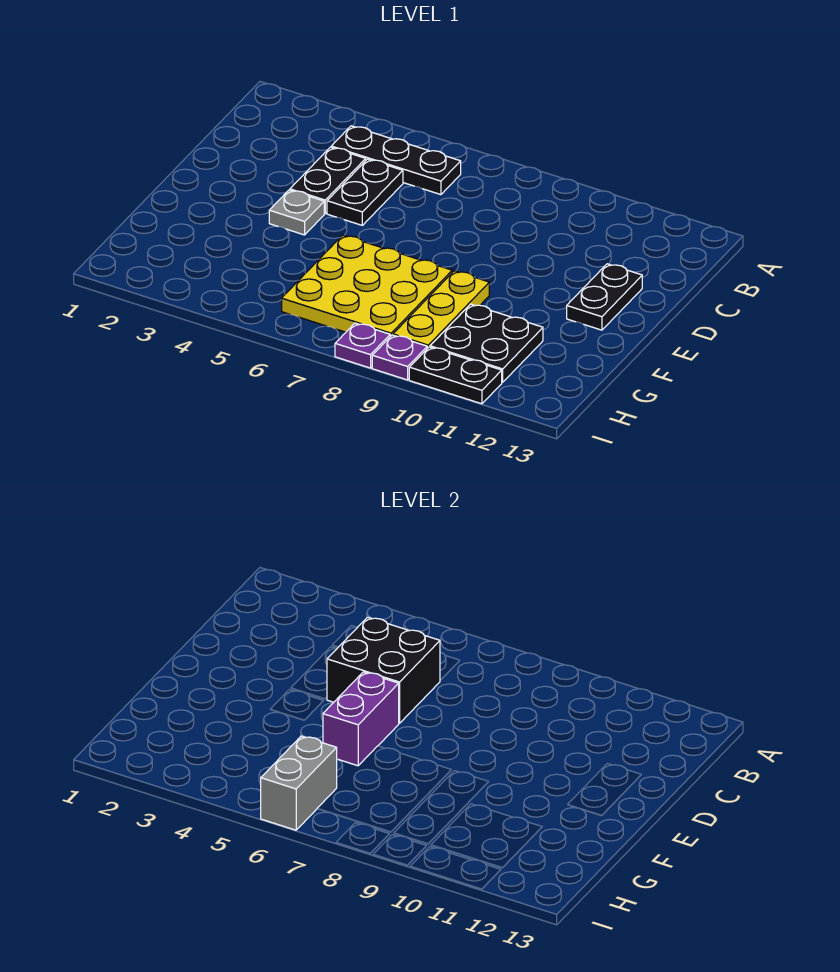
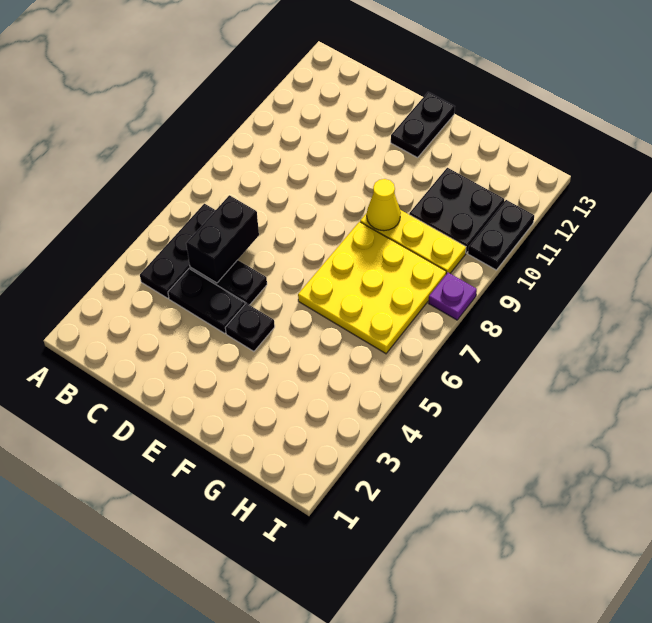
black brick C5:D6 level 2 -> black brick C5:C6 level 2
black plate D12:E12 level 1 -> black plate E12:E13 level 1
grey plate E4 level 1 -> black plate E4 level 1
purple brick E6:F6 level 2 -> none
none -> yellow cone F9 level 2
grey brick H6:I6 level 2 -> none
purple plate I9 level 1 -> none

